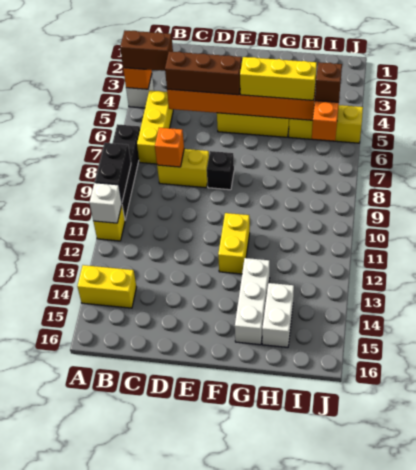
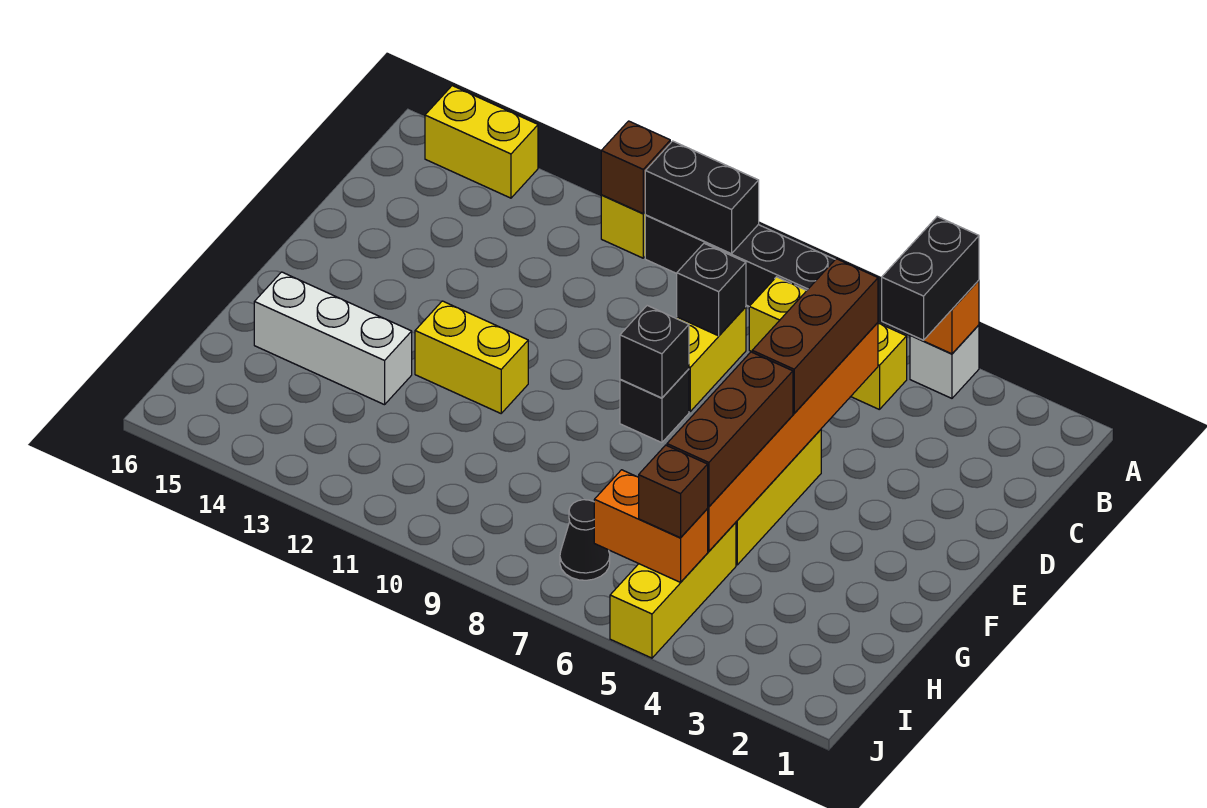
brown brick A4:B4 level 3 -> black brick A4:B4 level 3
white brick A11 level 2 -> brown brick A11 level 2
yellow brick A14:B14 level 1 -> yellow brick A14:A15 level 1
orange brick C8 level 2 -> black brick C8 level 2
none -> black brick E8 level 2
yellow brick F5:H5 level 3 -> brown brick F5:H5 level 3
white brick H14:H15 level 1 -> none
none -> black cone I7 level 1

